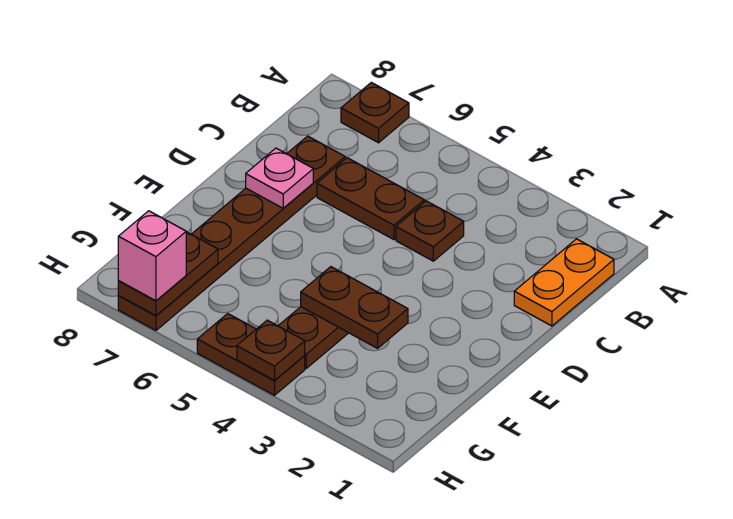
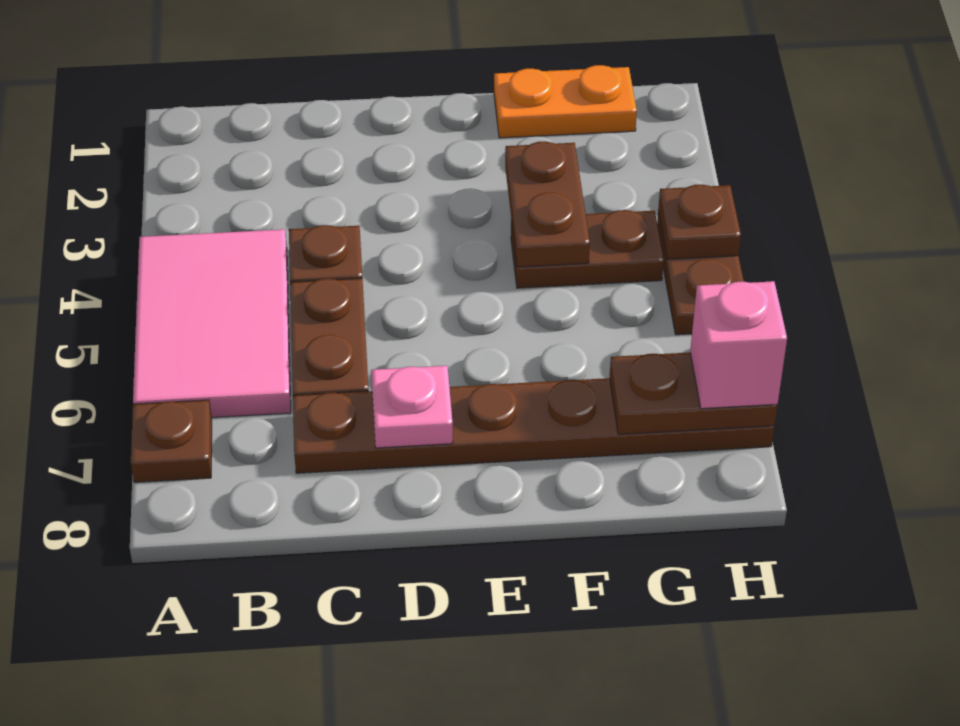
none -> pink tile A4:B6 level 1
orange plate B1:C1 level 1 -> orange plate F1:G1 level 1

